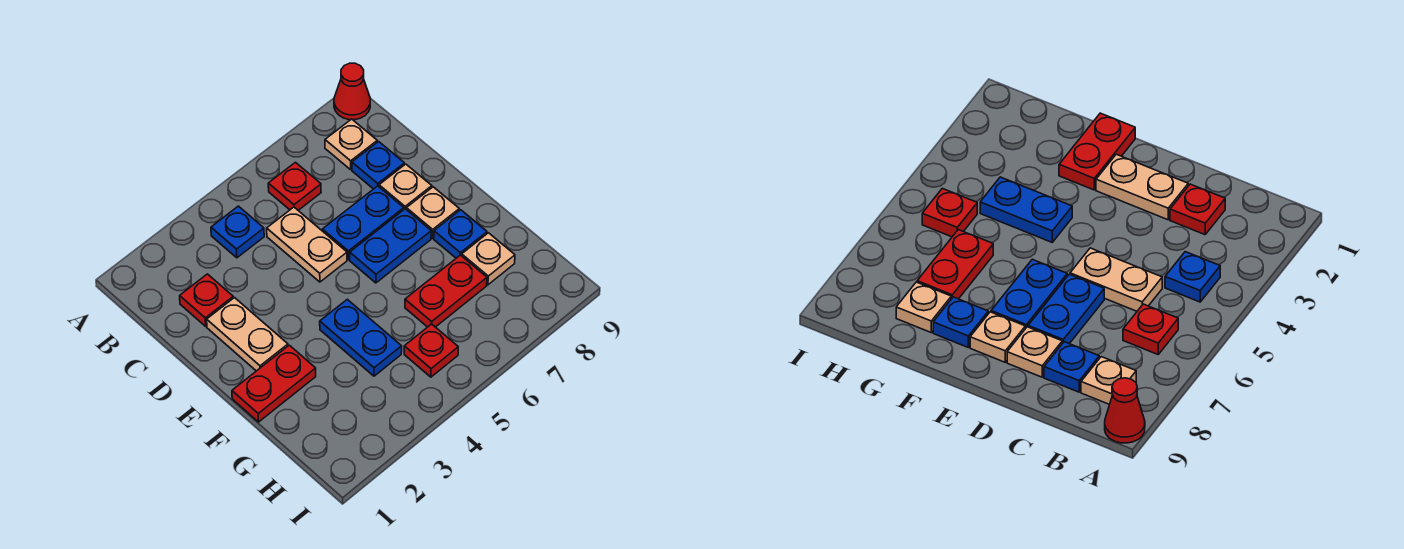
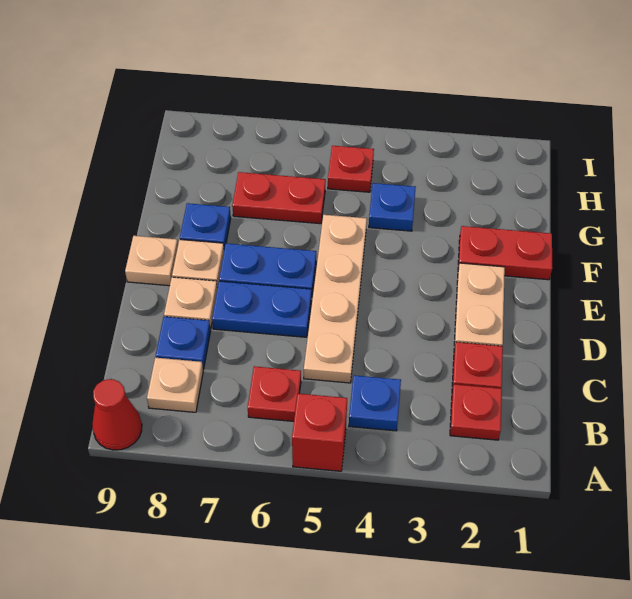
none -> red brick A5 level 1
none -> red plate B2 level 1
tan plate C5:D5 level 1 -> tan plate C5:F5 level 1
blue plate F4:G4 level 1 -> blue plate G4 level 1
tan plate G8 level 1 -> tan plate E9 level 1

